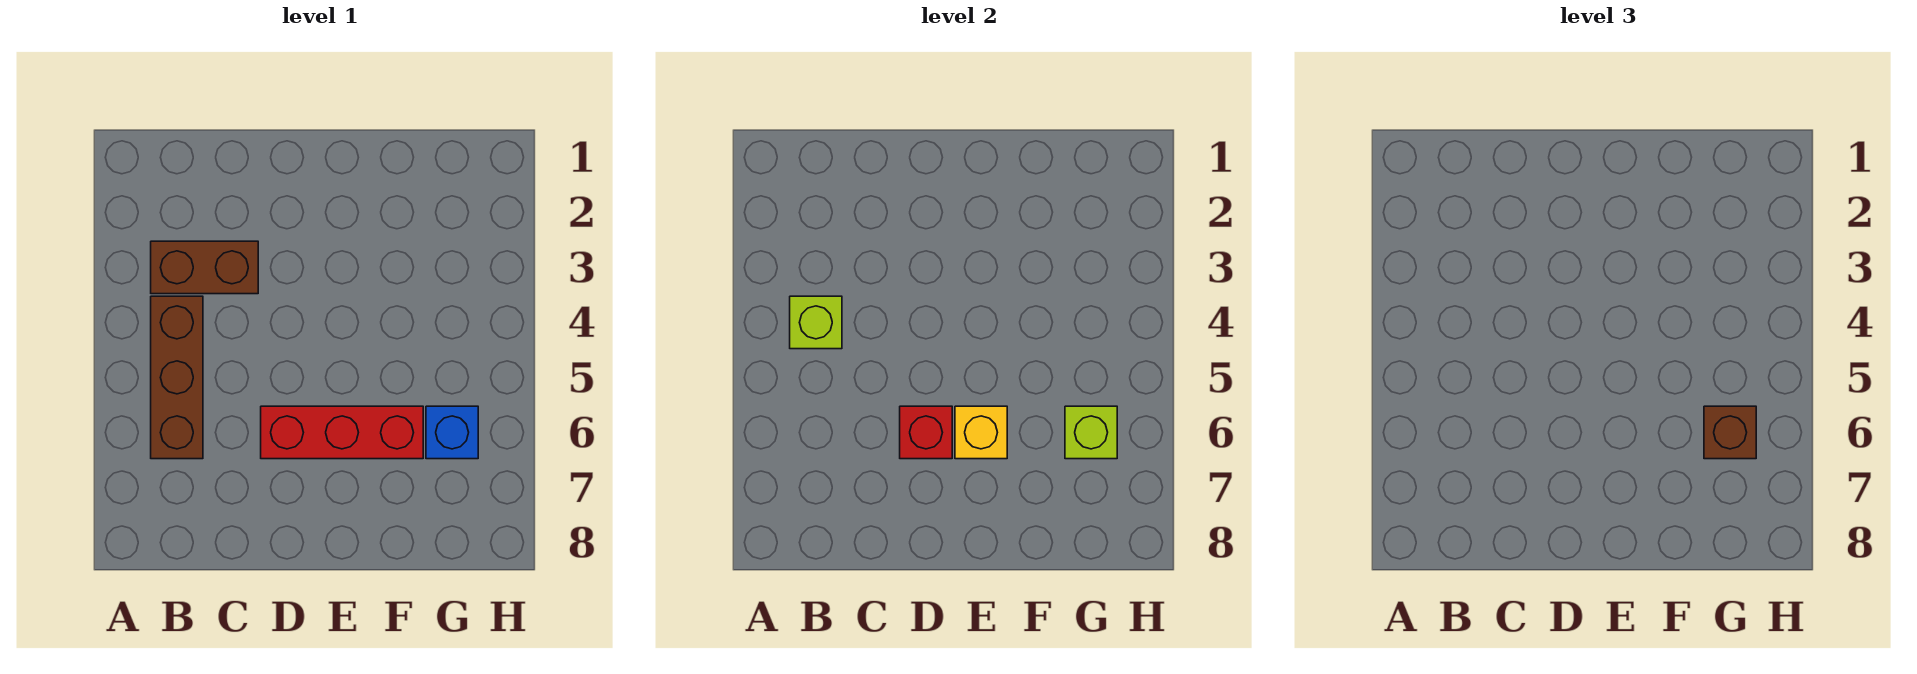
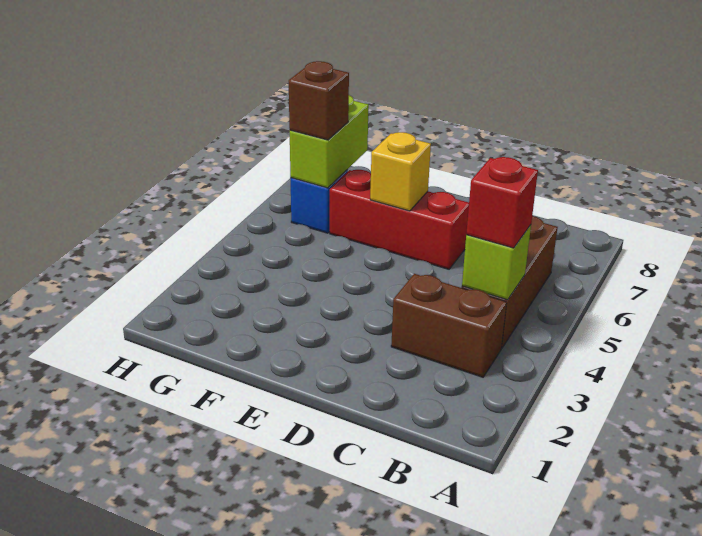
red brick D6 level 2 -> red brick B4 level 3
lime brick G6 level 2 -> lime brick G6:G7 level 2

